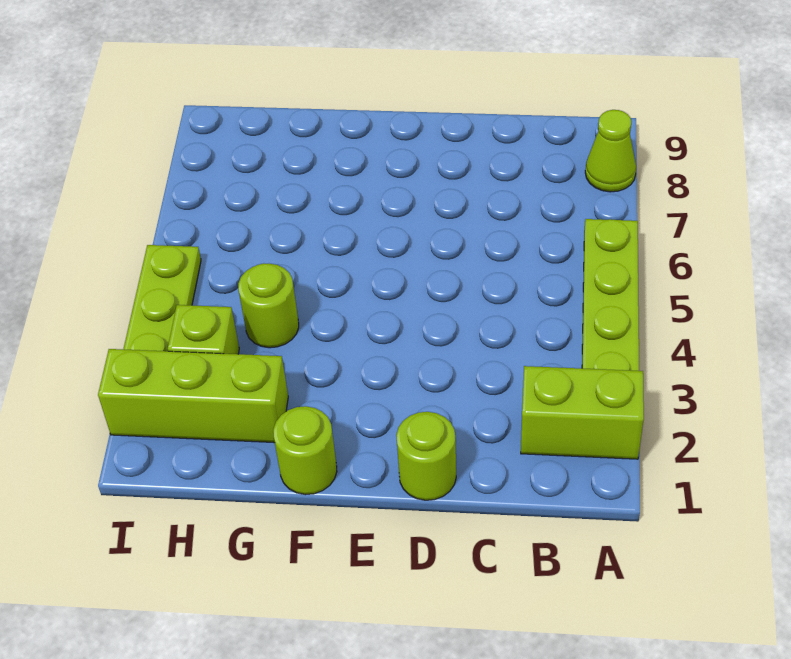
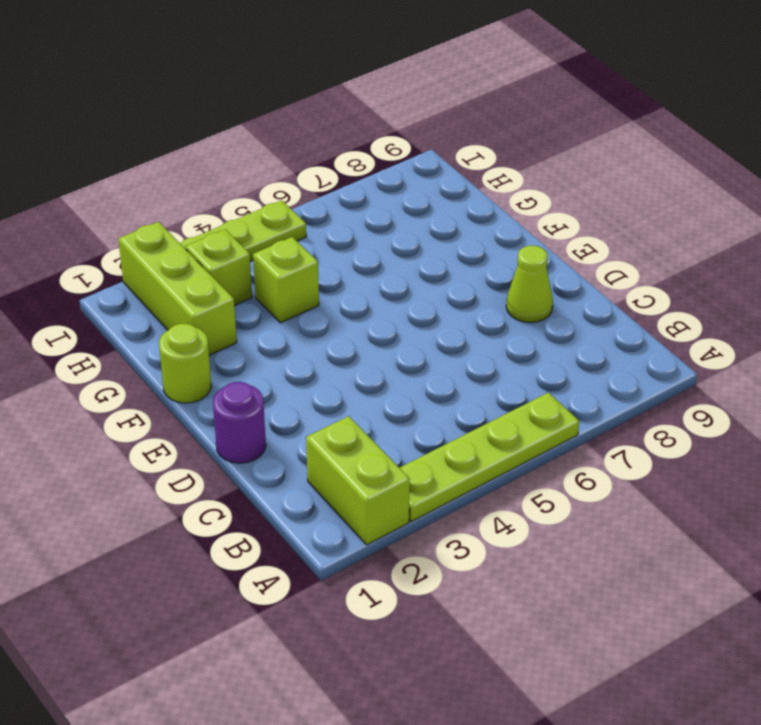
lime cone A8 level 1 -> lime cone D8 level 1
lime round brick D1 level 1 -> purple round brick D1 level 1
lime round brick G4 level 1 -> lime brick G4 level 1

